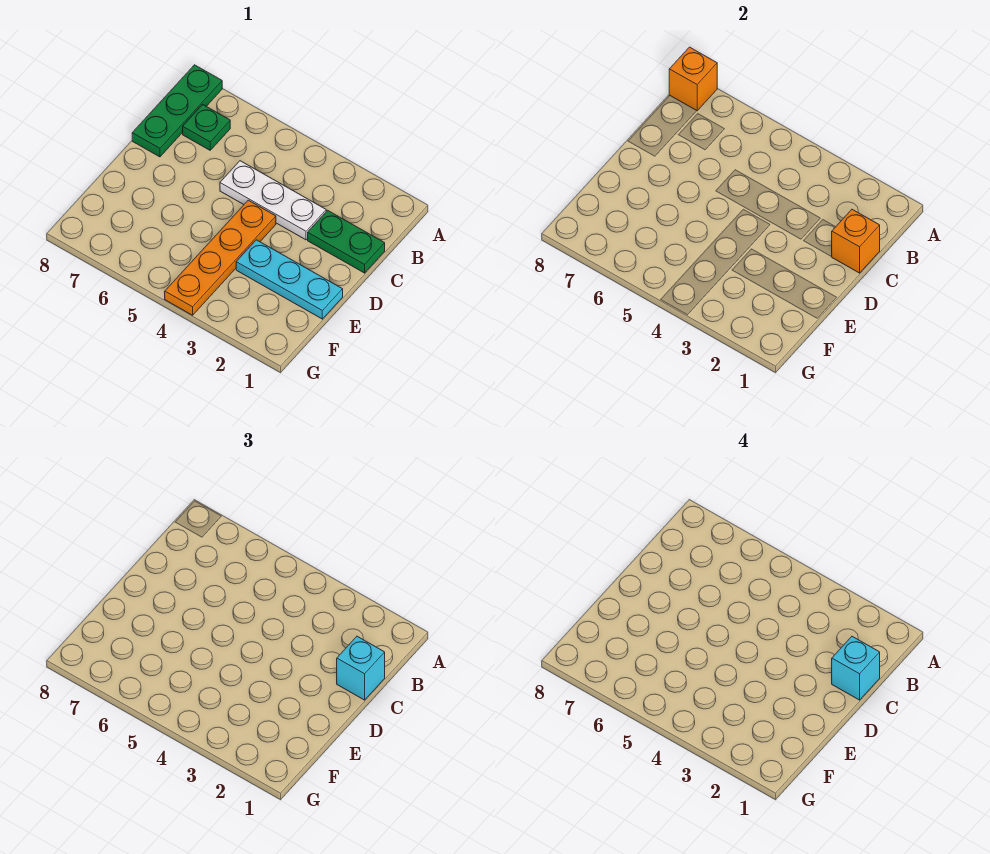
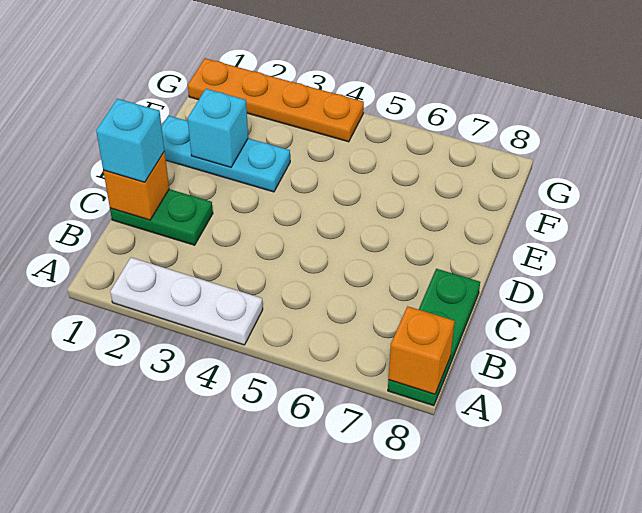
green plate B7 level 1 -> none
cyan brick C1 level 4 -> cyan brick E2 level 2
white plate C3:C5 level 1 -> white plate A2:A4 level 1
orange plate D4:G4 level 1 -> orange plate G1:G4 level 1

